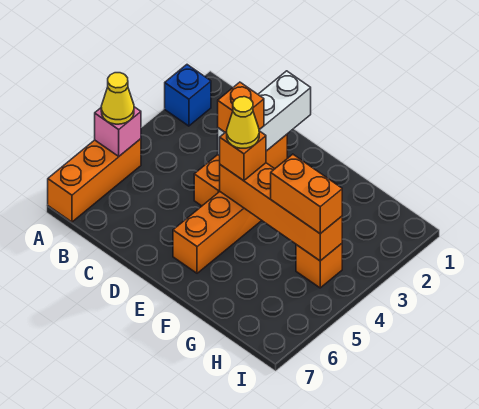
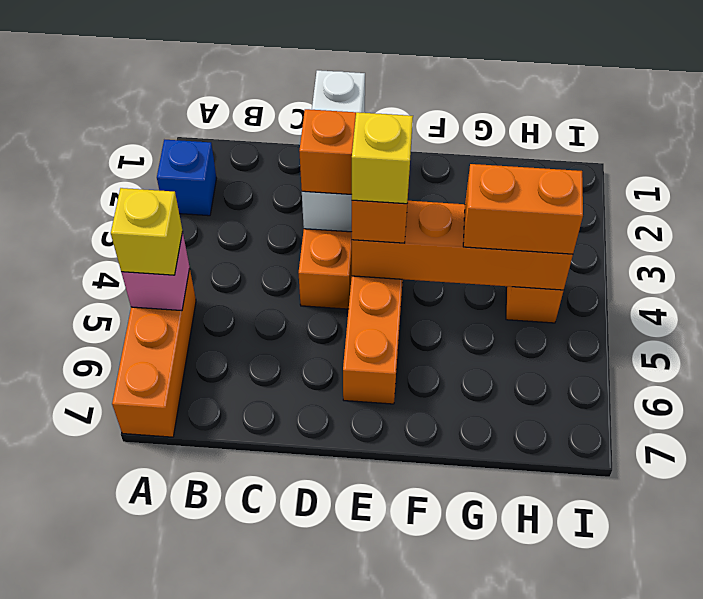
yellow cone A5 level 3 -> yellow brick A5 level 3
yellow cone E4 level 4 -> yellow brick E4 level 4

